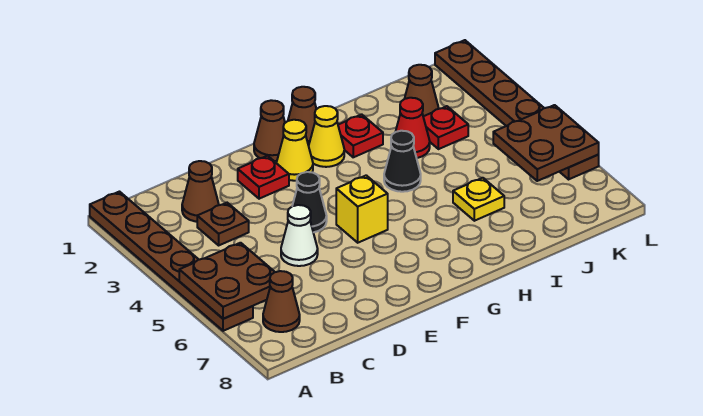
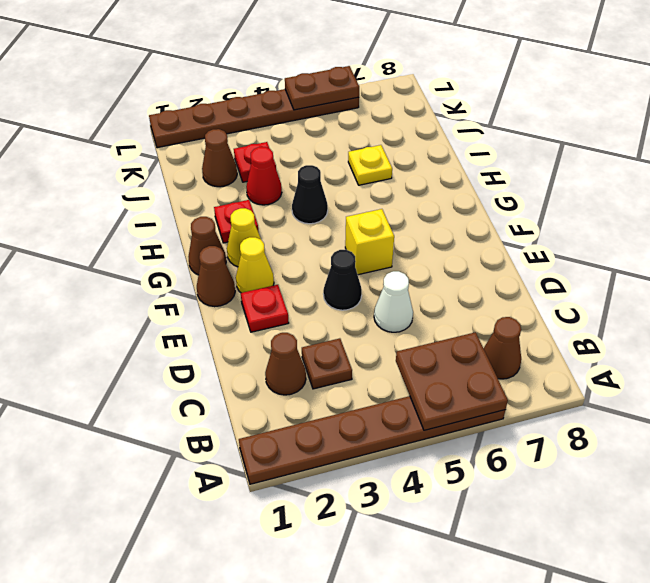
brown plate K5:L6 level 2 -> brown plate L5:L6 level 2

